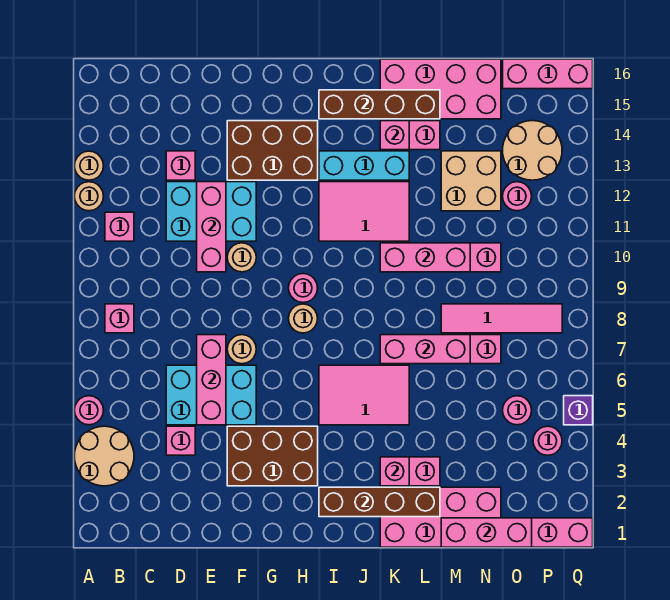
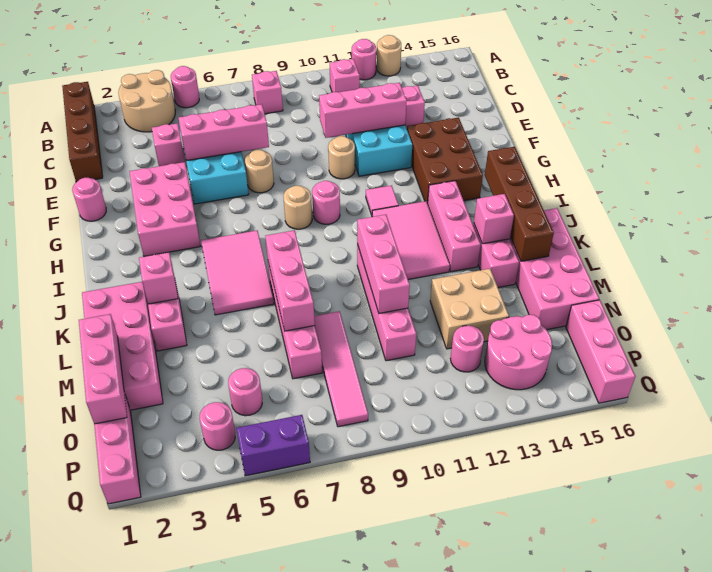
tan round brick A12 level 1 -> pink round brick A12 level 1
none -> pink round brick F1 level 1
brown brick F3:H4 level 1 -> pink brick F3:H4 level 1
none -> pink tile H11 level 1
brown brick I2:L2 level 2 -> brown brick A1:D1 level 1
cyan brick I13:K13 level 1 -> pink brick I13:K13 level 1
tan round brick O13:P14 level 1 -> pink round brick O13:P14 level 1
purple brick Q5 level 1 -> purple brick Q5:Q6 level 1

